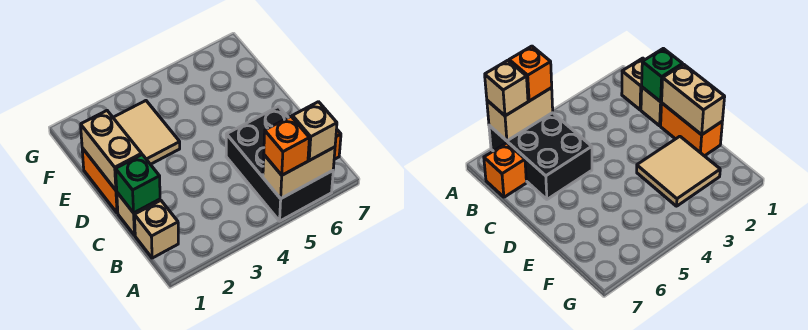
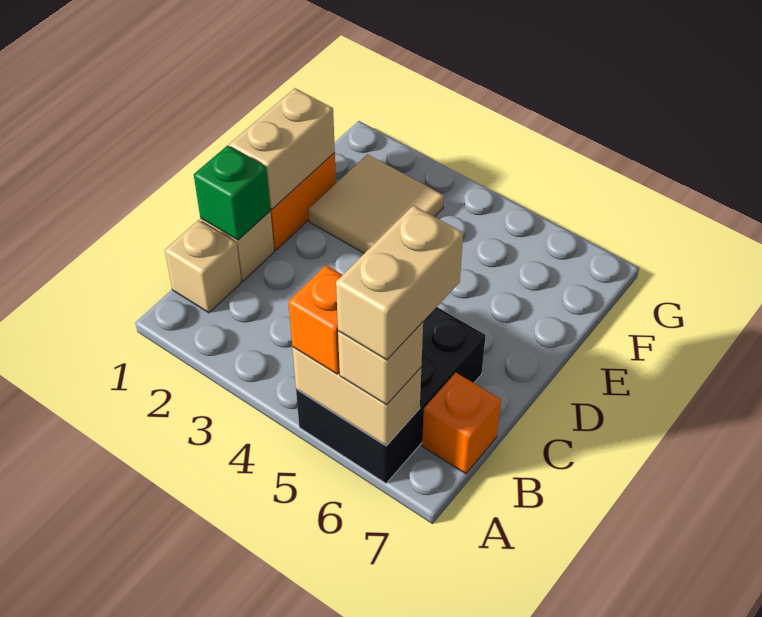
none -> tan brick A6:B6 level 4

